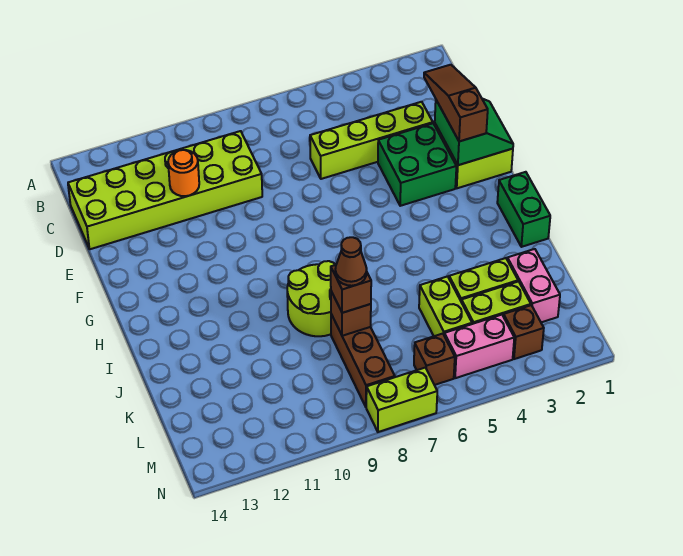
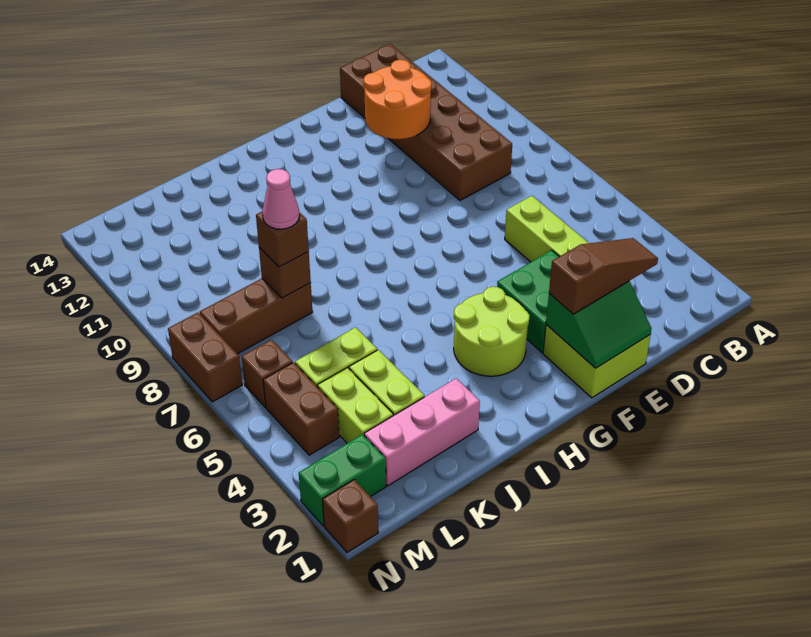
lime brick C9:D14 level 1 -> brown brick C9:D14 level 1
orange round brick D11 level 2 -> orange round brick D11:E12 level 2
green brick H1:I1 level 1 -> green brick M2:N2 level 1
lime round brick I8:J9 level 1 -> lime round brick G3:H4 level 1
pink brick K2:L2 level 1 -> pink brick J2:L2 level 1
brown cone K8 level 4 -> pink cone K8 level 4
brown brick M3 level 1 -> brown brick N1 level 1
pink brick M4:M5 level 1 -> brown brick M4:M5 level 1
lime brick N7:N8 level 1 -> brown brick N7:N8 level 1

